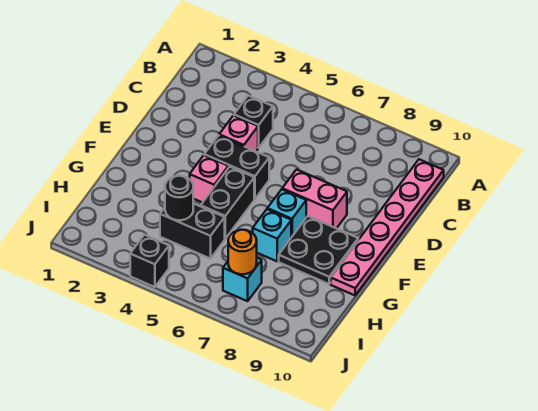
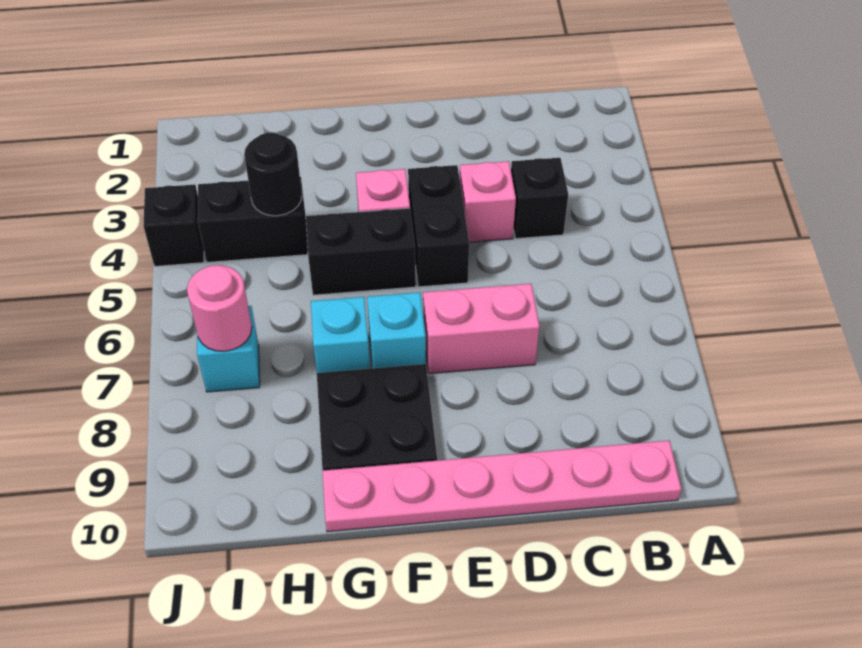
pink brick E7:E8 level 1 -> pink brick D7:E7 level 1
black brick H4:H5 level 1 -> black brick H4:I4 level 1
orange round brick I7 level 2 -> pink round brick I7 level 2

